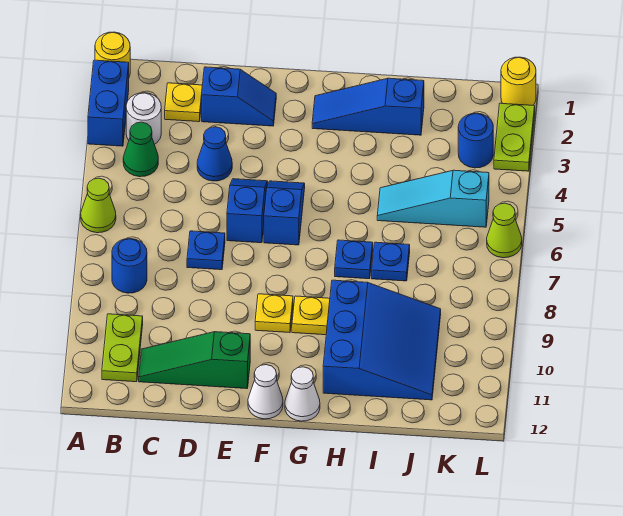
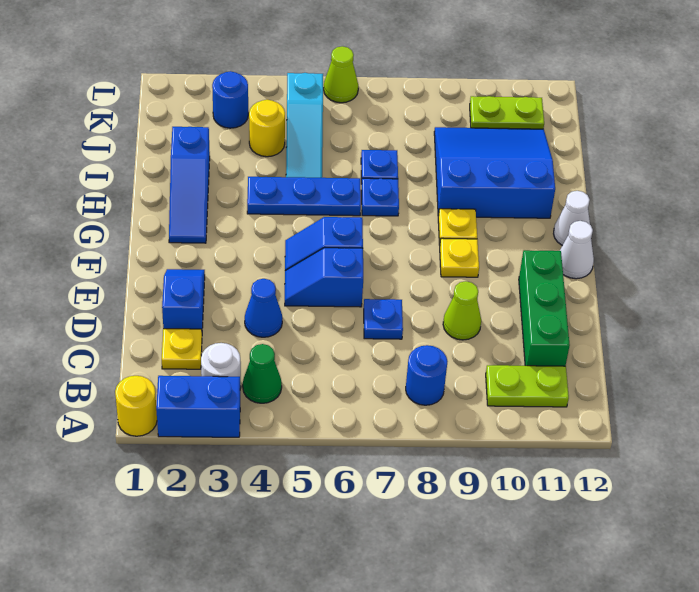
lime cone A6 level 1 -> lime cone D9 level 1
green slope C11:E11 level 1 top E -> green brick C11:E11 level 1
none -> blue plate H4:H6 level 1
yellow round brick L1 level 1 -> yellow round brick J4 level 1
lime plate L2:L3 level 1 -> lime plate K10:K11 level 1

